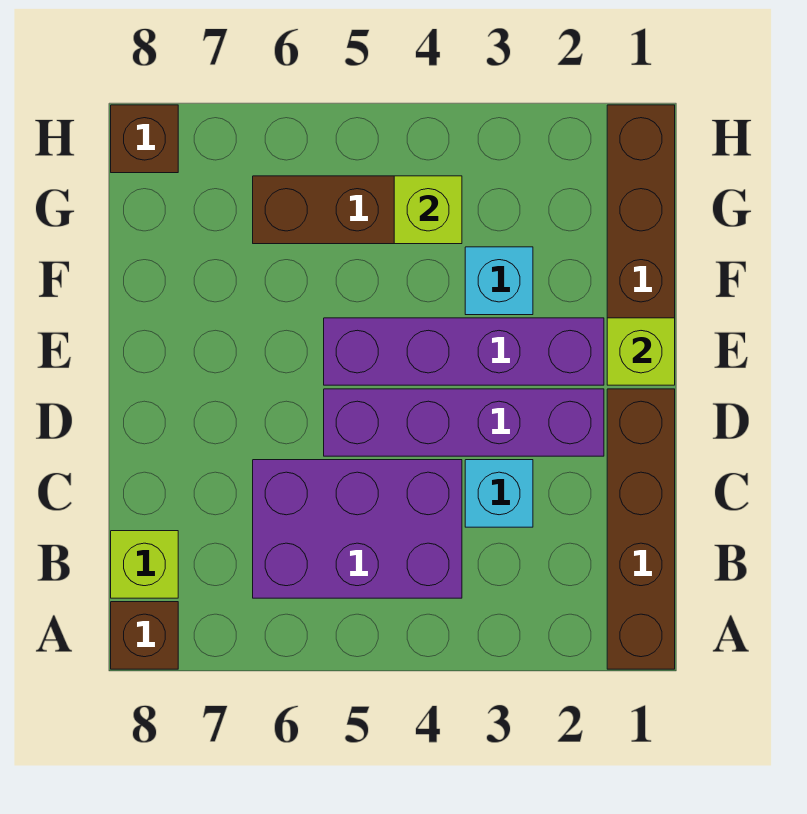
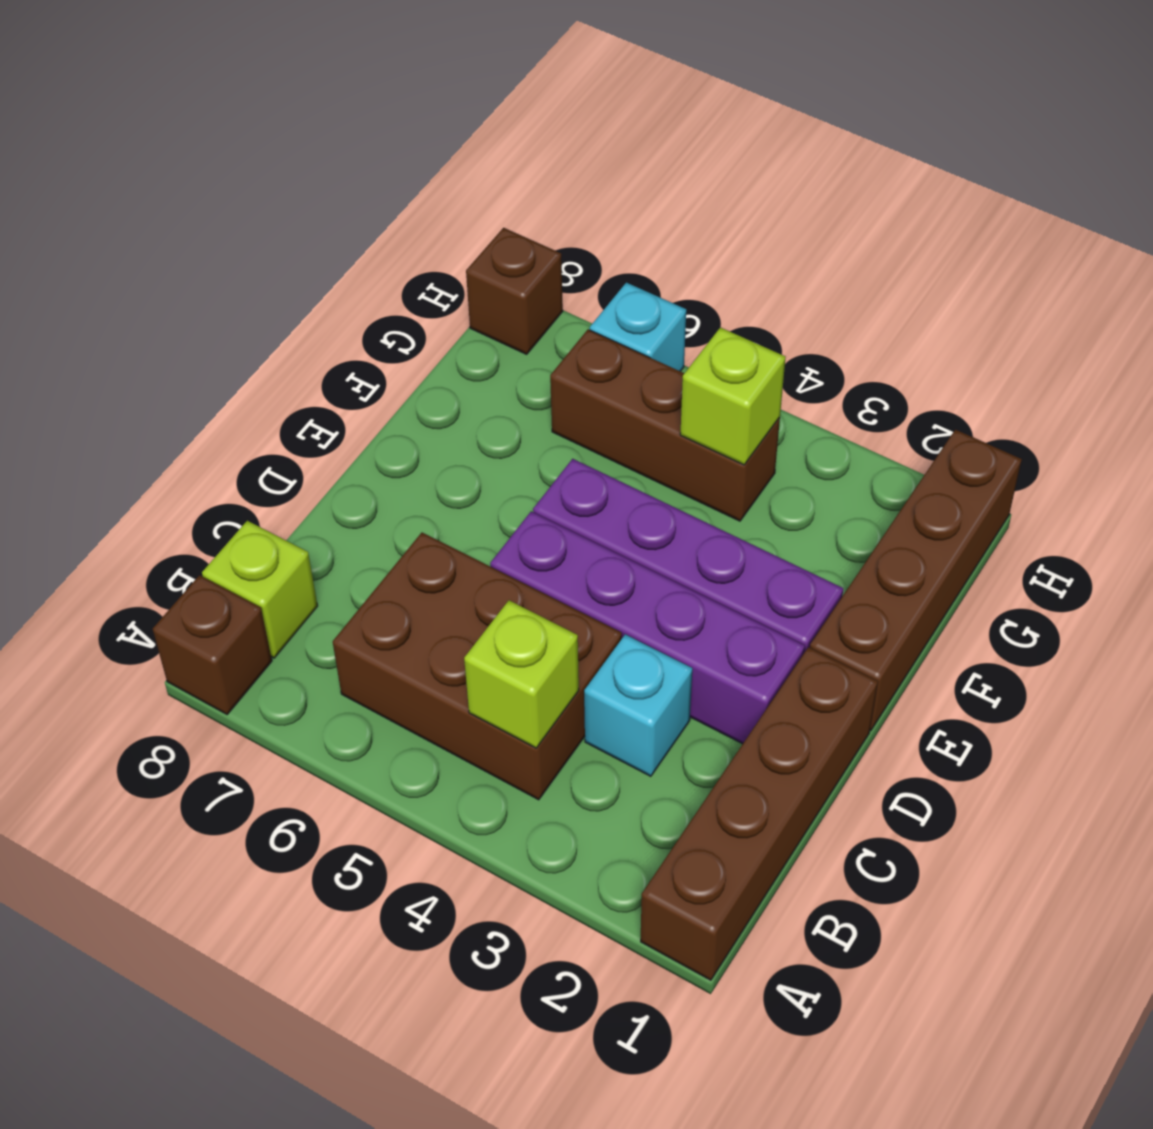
purple brick B4:C6 level 1 -> brown brick B4:C6 level 1
lime brick E1 level 2 -> lime brick B4 level 2
cyan brick F3 level 1 -> cyan brick H6 level 1

